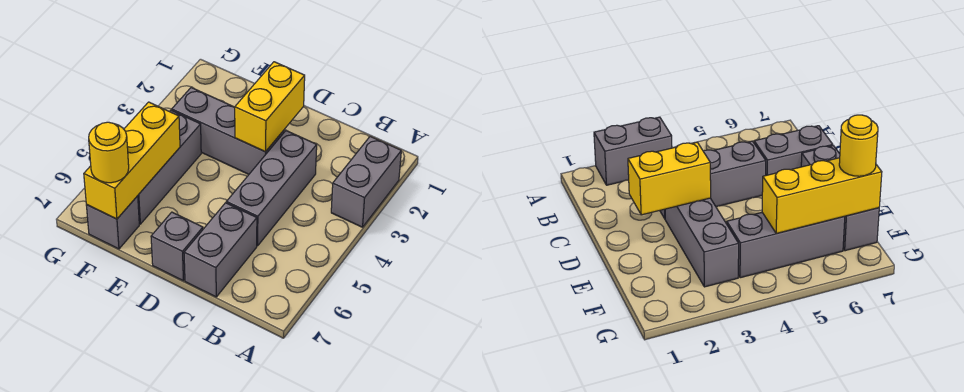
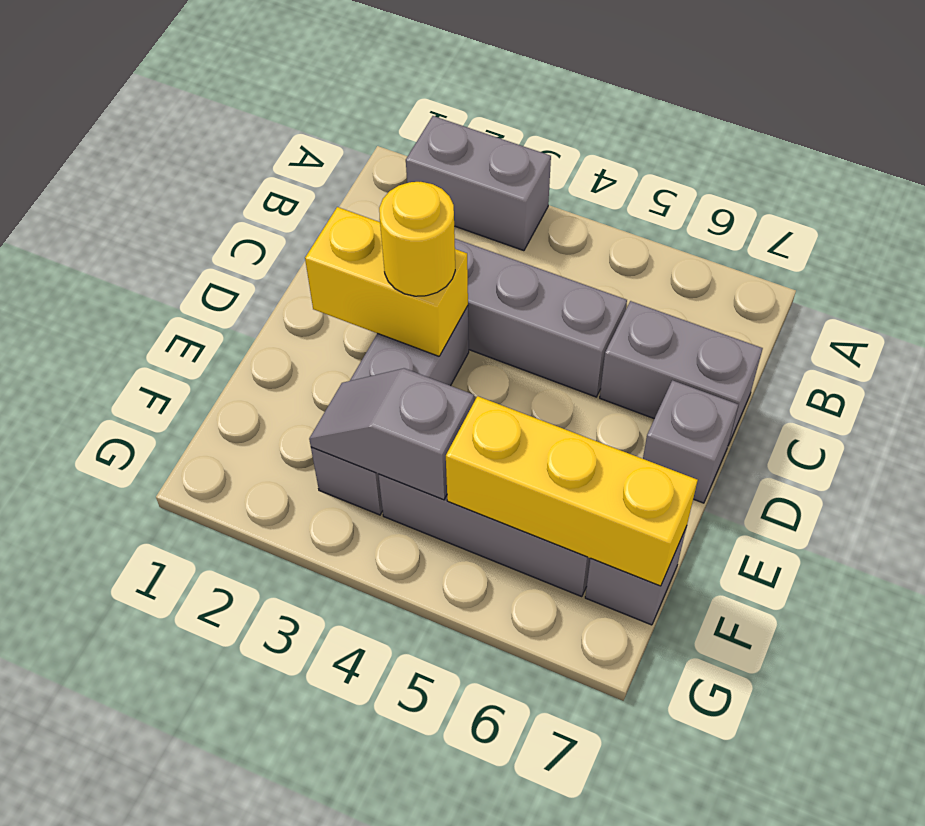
none -> grey slope F3:F4 level 2 top 4
yellow round brick F7 level 3 -> yellow round brick D3 level 3

